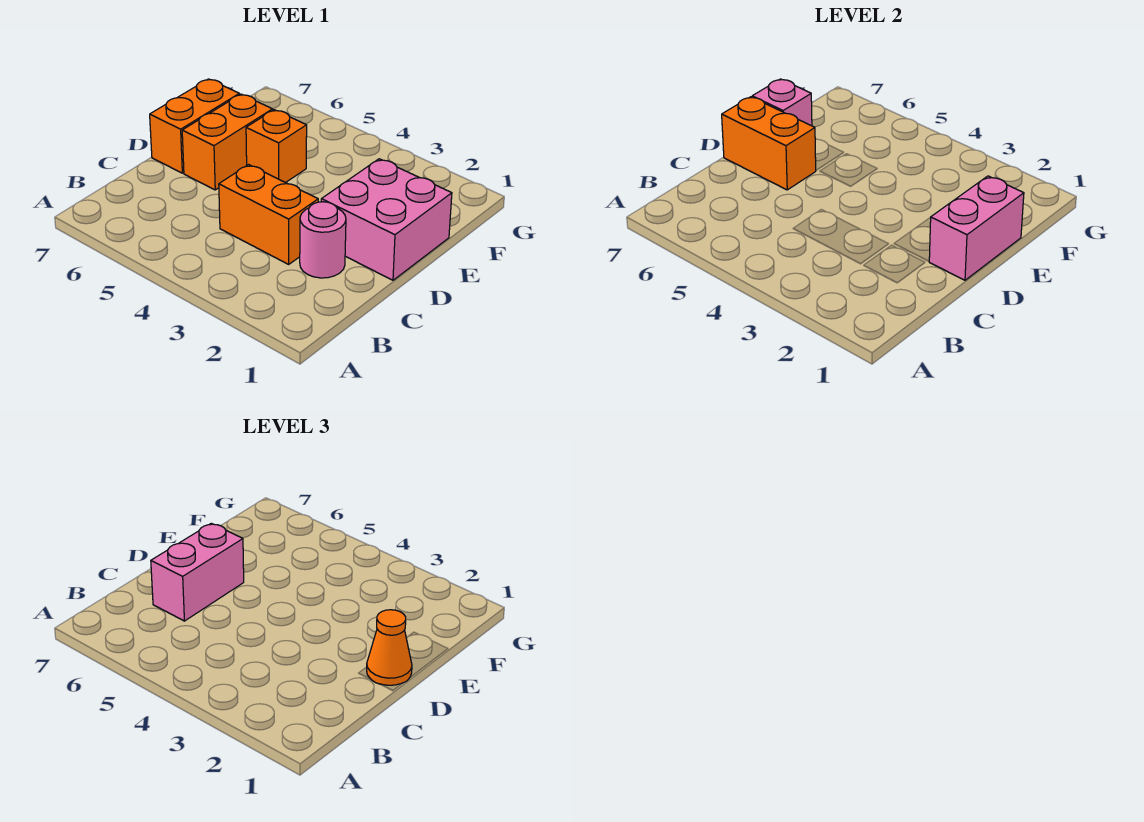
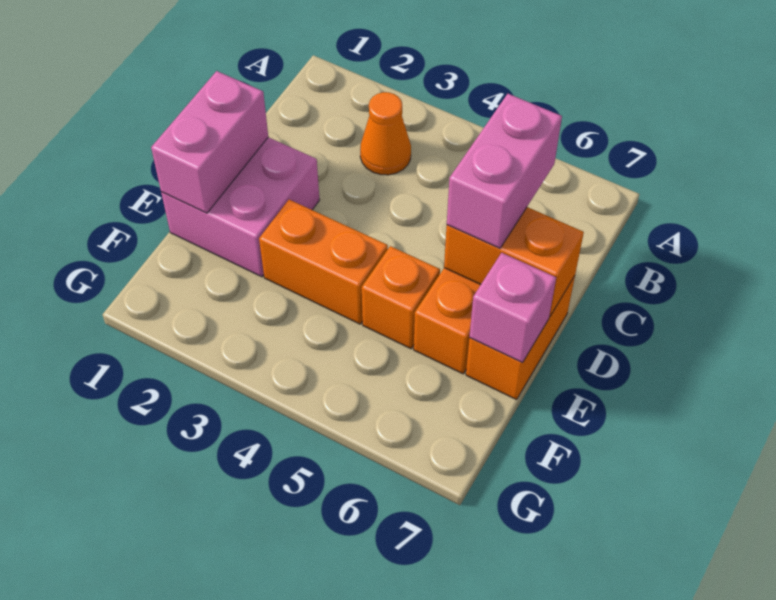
pink round brick C2 level 1 -> none
orange brick C3:C4 level 1 -> orange brick E3:E4 level 1
orange cone D1 level 3 -> orange cone B3 level 1

